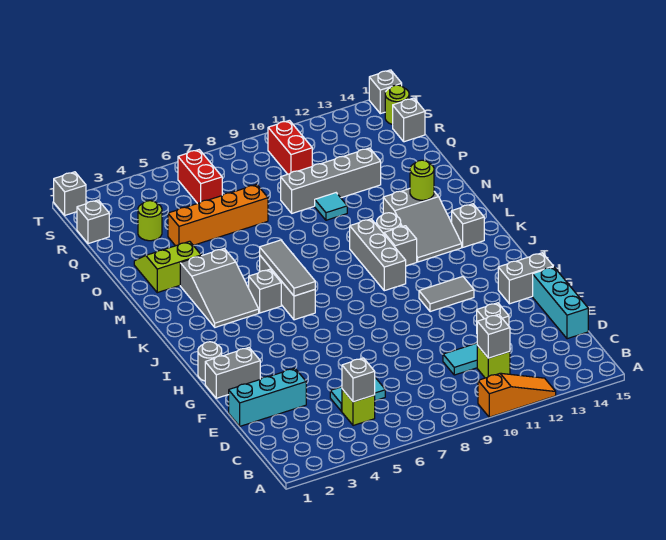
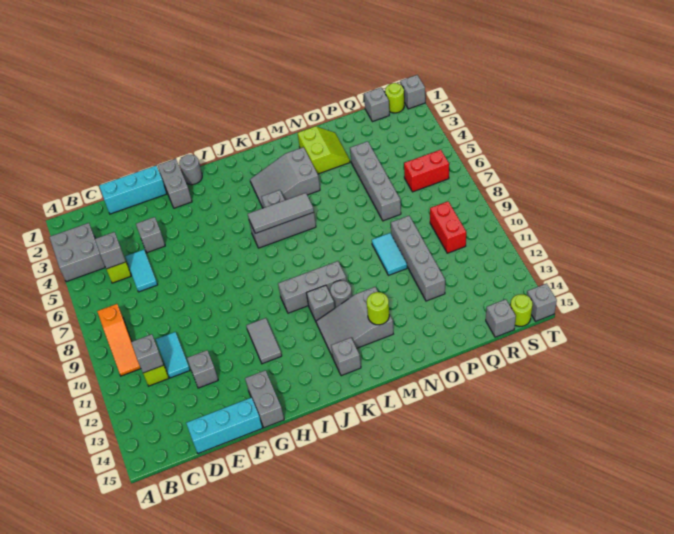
none -> grey brick A3:B4 level 1
orange slope A10:A12 level 1 top 10 -> orange slope B8:B10 level 1 top 8
cyan brick E1:E3 level 1 -> cyan brick D1:F1 level 1
none -> grey brick E4 level 1
cyan tile O10 level 1 -> cyan tile O9:O10 level 1
orange brick P4:P7 level 1 -> grey brick P4:P7 level 1
lime round brick Q3 level 1 -> lime round brick S1 level 1
red brick R10:S10 level 1 -> red brick R9:R10 level 1

